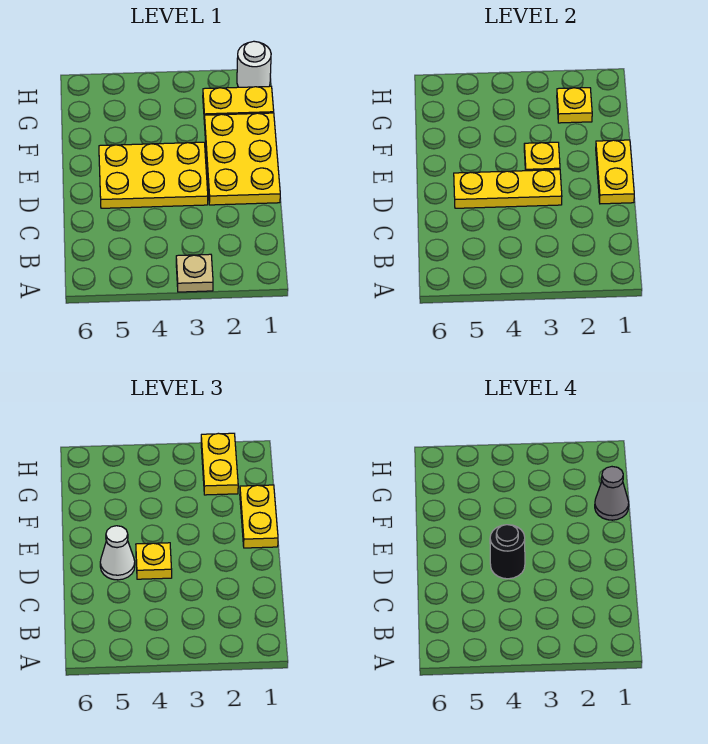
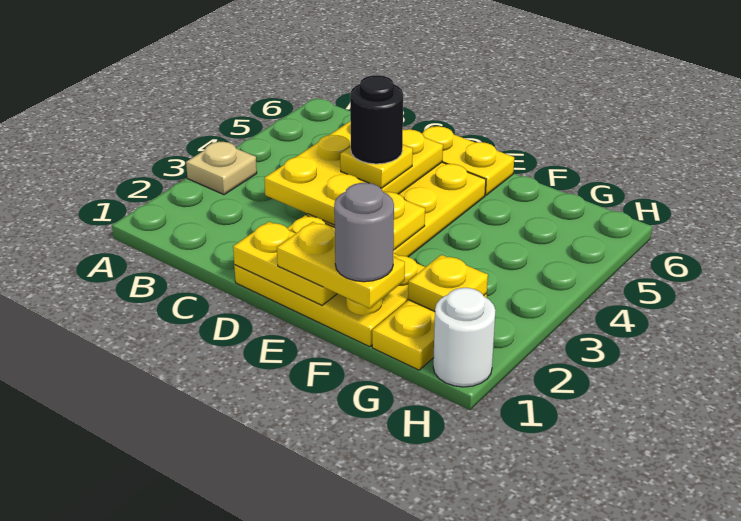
yellow plate D3:D5 level 2 -> yellow plate C3:D5 level 2
white cone D5 level 3 -> none
grey cone F1 level 4 -> grey round brick F1 level 4
yellow plate G2:H2 level 3 -> yellow plate D6:E6 level 1

